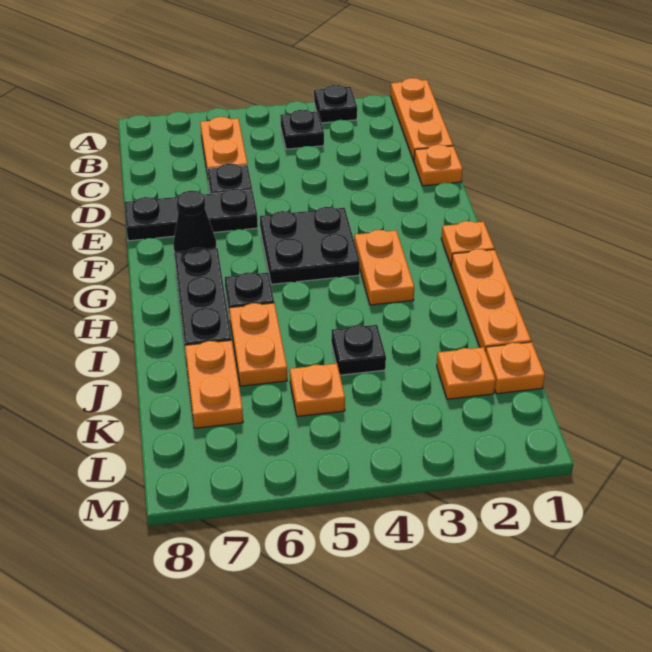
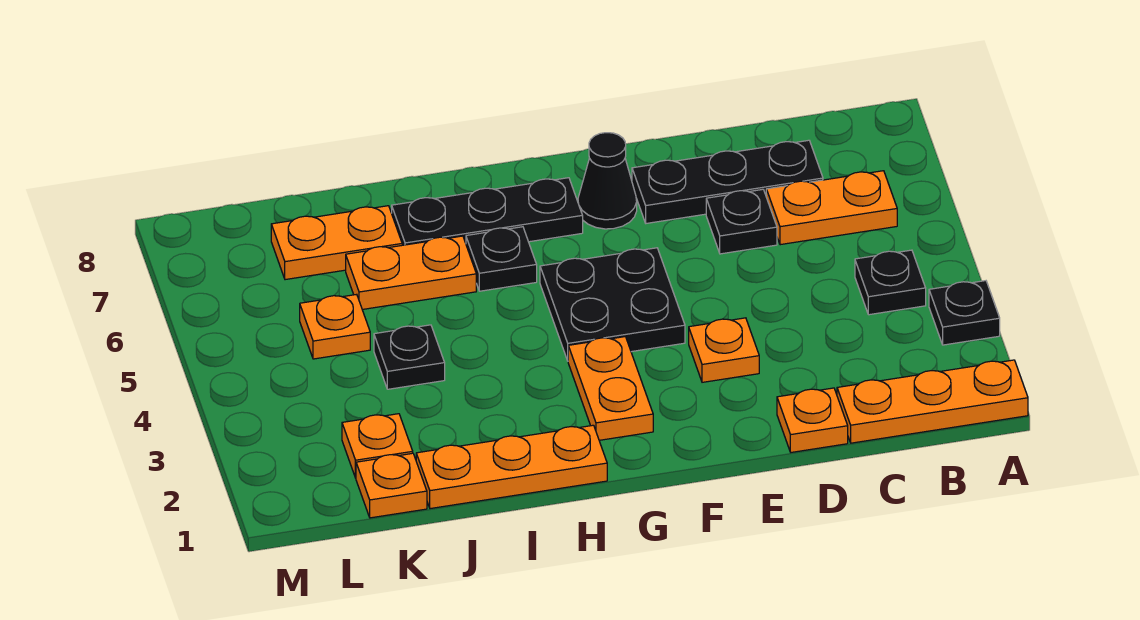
black plate E6:E8 level 1 -> black plate C7:E7 level 1
orange plate G1 level 1 -> orange plate E3 level 1
orange plate G3:H3 level 1 -> orange plate G2:G3 level 1

